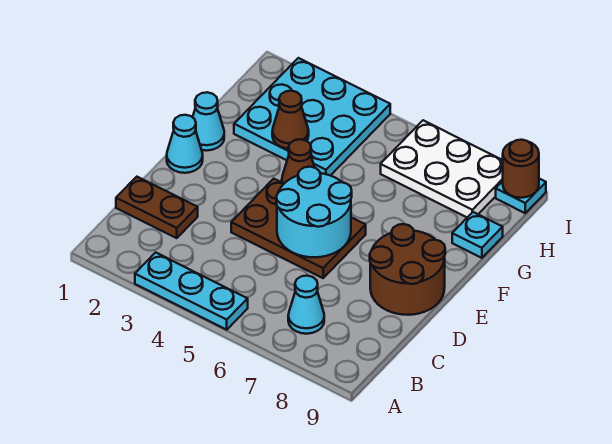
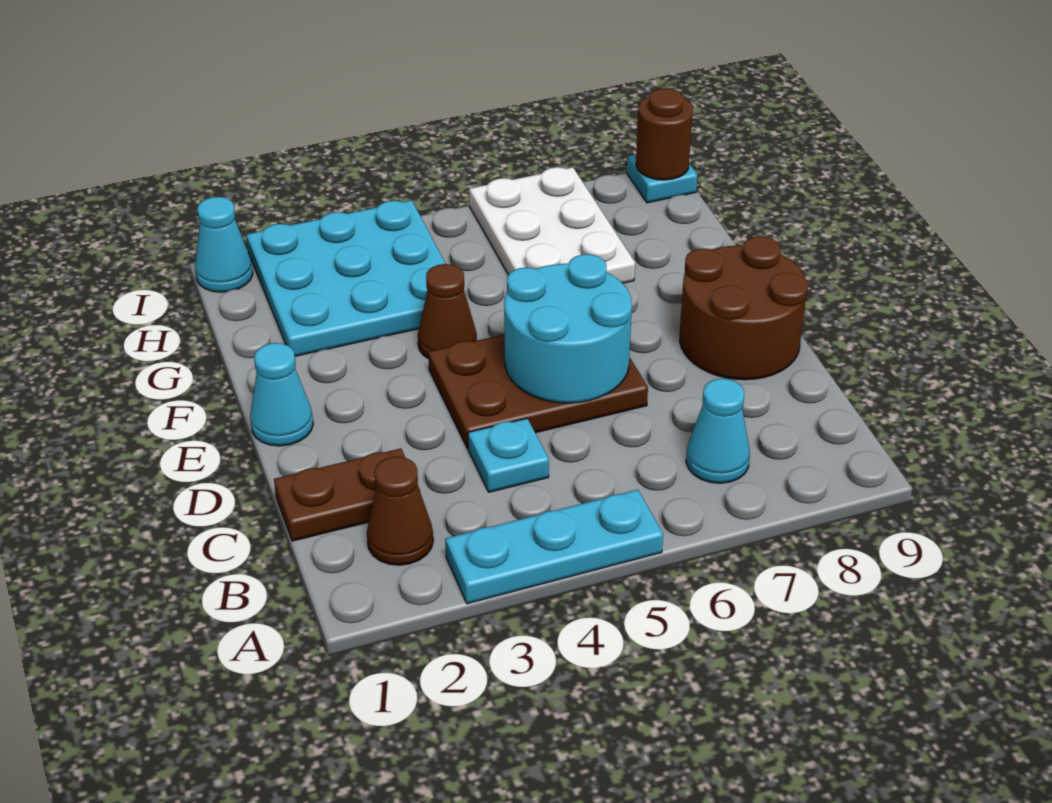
cyan cone F1 level 1 -> cyan cone I1 level 1
brown cone G3 level 2 -> brown cone B2 level 1
cyan plate G9 level 1 -> cyan plate C4 level 1
white plate H6:I8 level 1 -> white plate G6:I7 level 1

